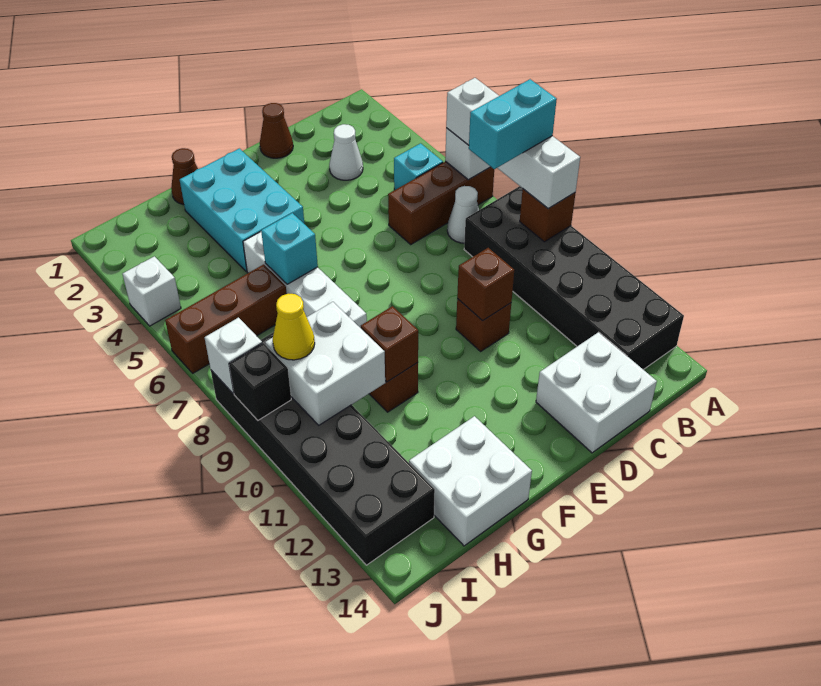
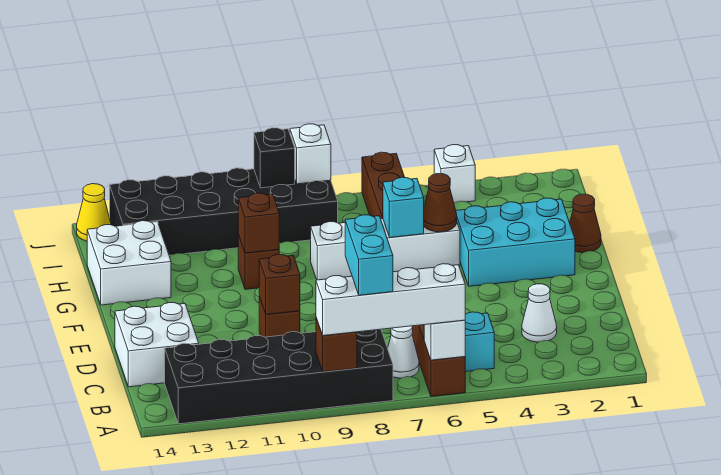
brown cone D1 level 1 -> brown cone G5 level 2
white brick H9:I10 level 2 -> none
yellow cone I9 level 3 -> yellow cone J14 level 1

